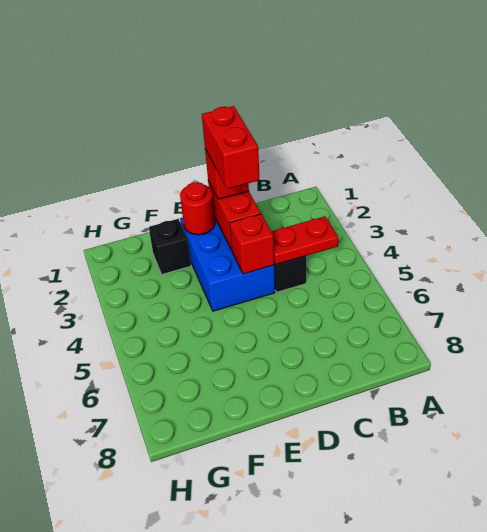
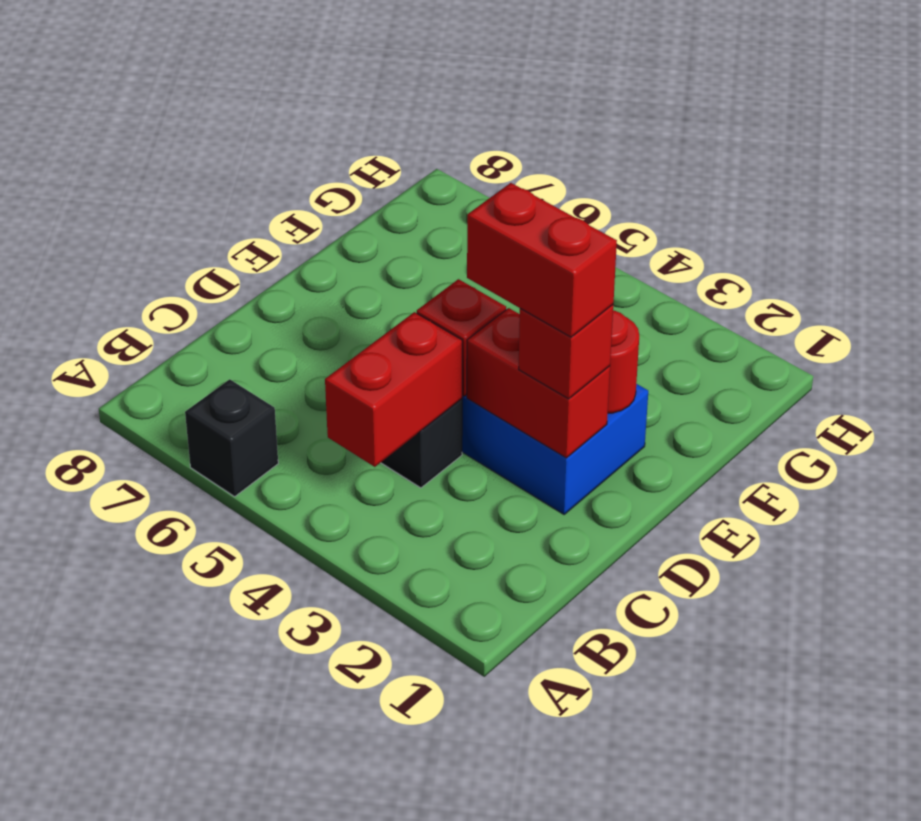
red plate B4:C4 level 2 -> red brick B4:C4 level 2
black brick F2 level 1 -> black brick A6 level 1

